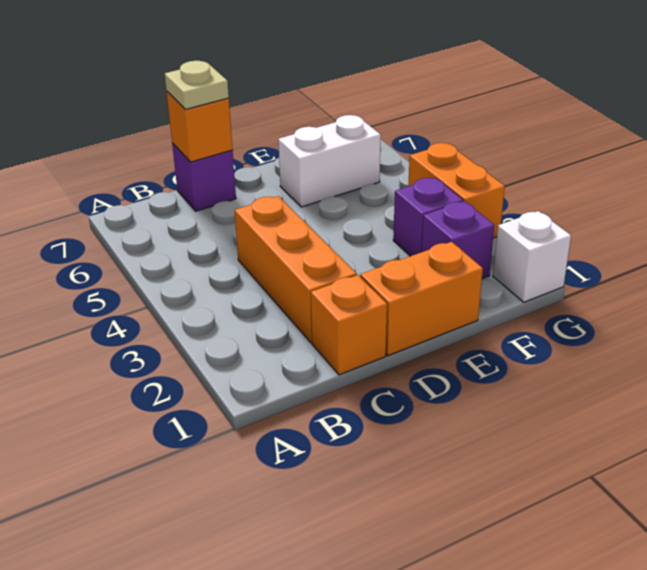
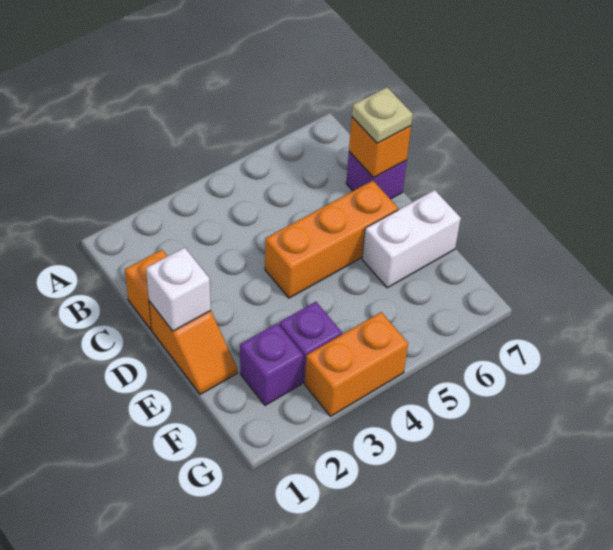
orange brick C2:C4 level 1 -> orange brick D4:D6 level 1
orange brick D1:E1 level 1 -> orange slope D1:E1 level 1 top D
white brick E6:F6 level 1 -> white brick E6:E7 level 1
white brick G1 level 1 -> white brick D1 level 2

